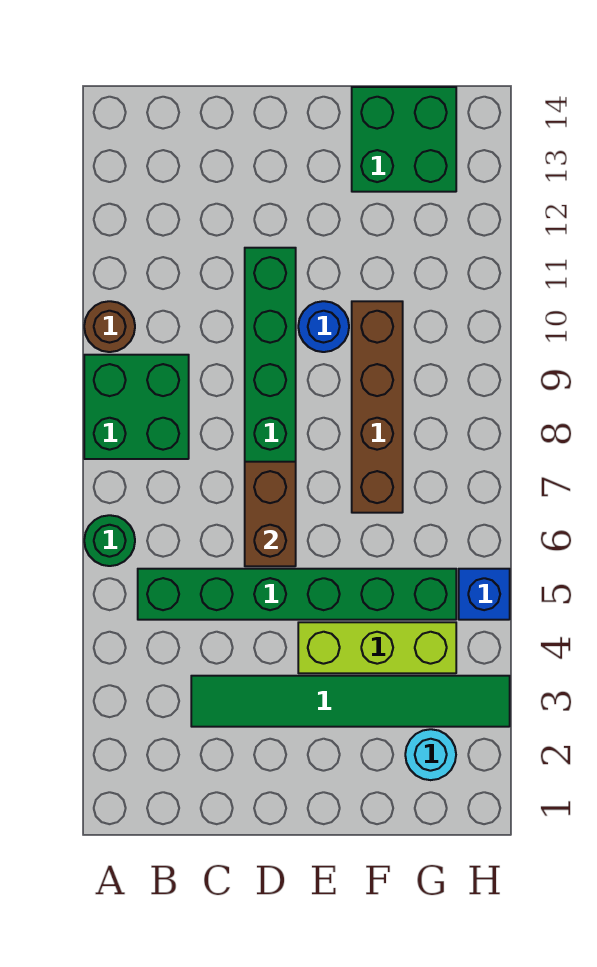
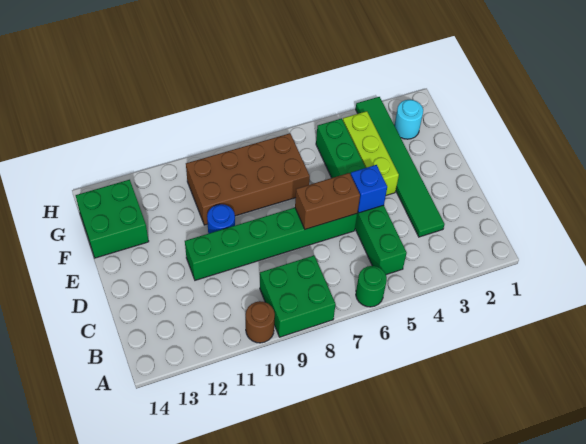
brown brick F7:F10 level 1 -> brown brick F7:G10 level 1
blue brick H5 level 1 -> blue brick D5 level 2

